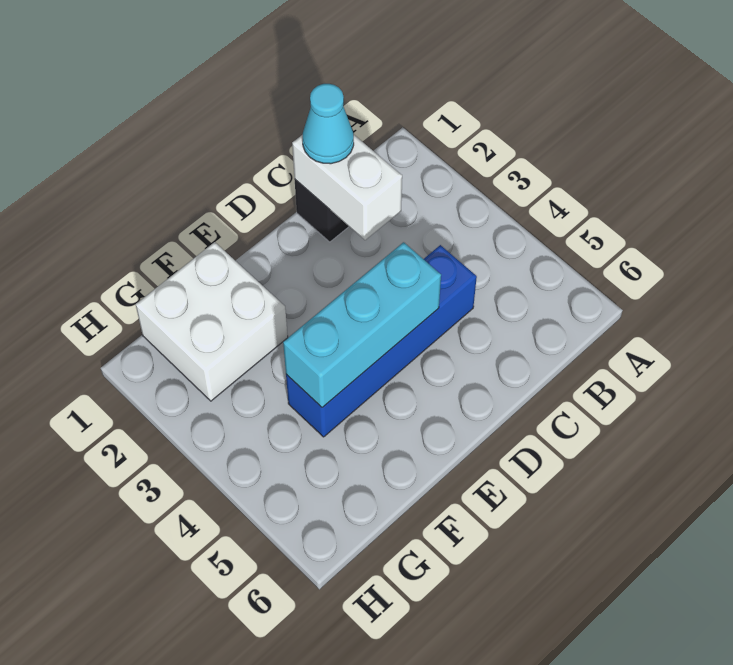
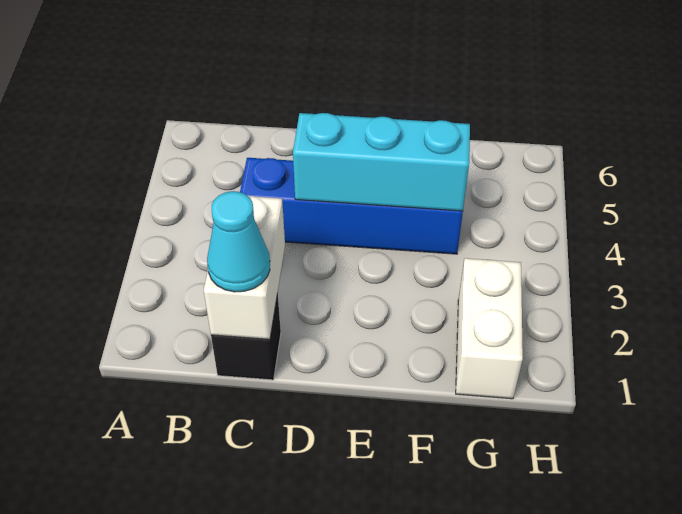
white brick F1:G2 level 1 -> white brick G1:G2 level 1

